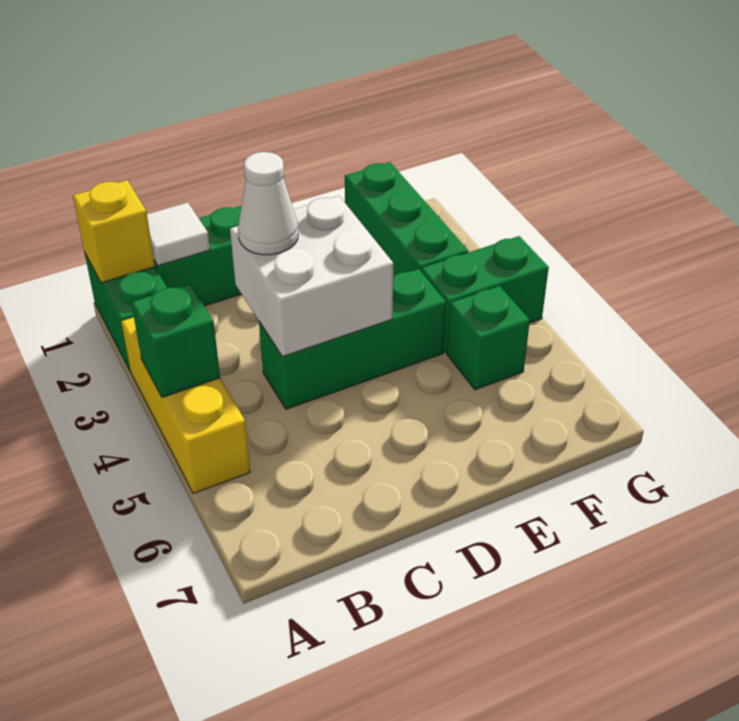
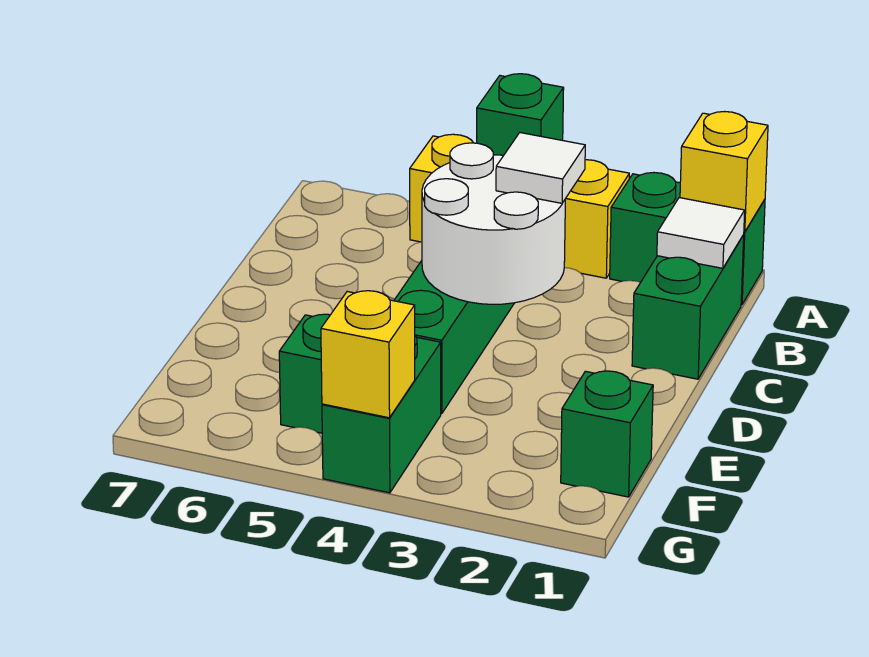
white brick C3:D4 level 2 -> white round brick C3:D4 level 2
white cone C3 level 3 -> white tile C3 level 3
green brick F1:F3 level 1 -> green brick F1 level 1
none -> yellow brick G4 level 2

